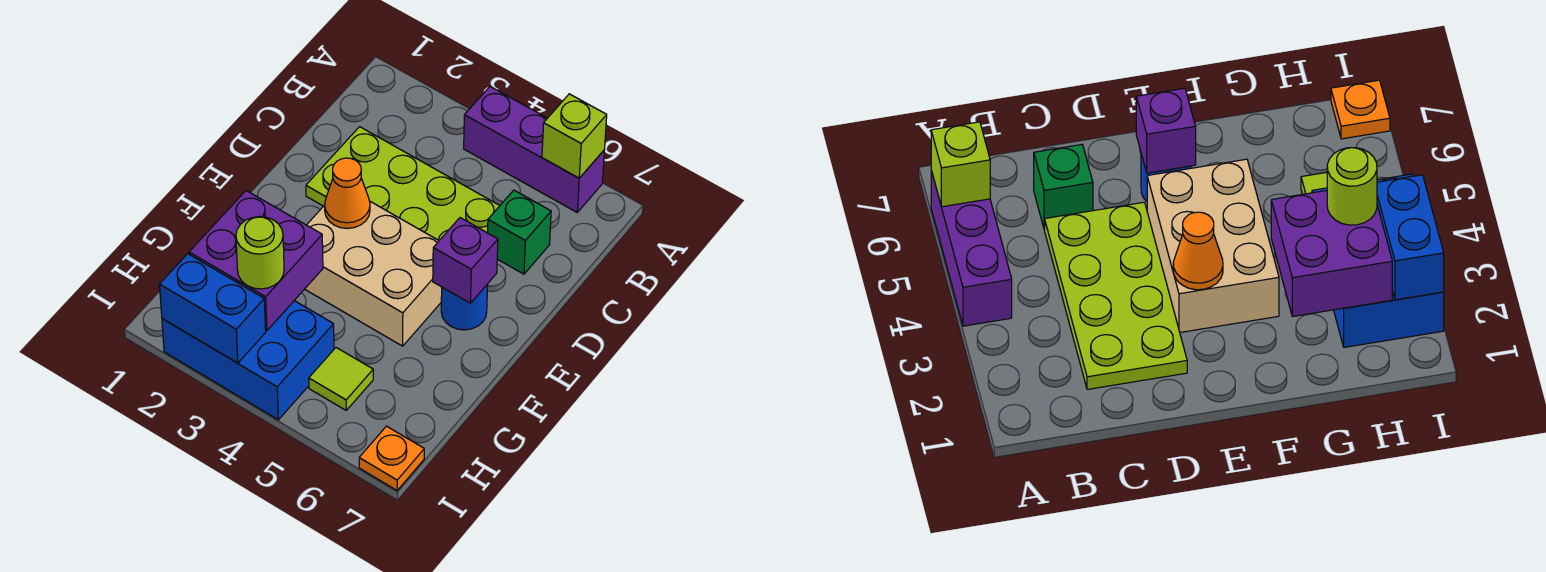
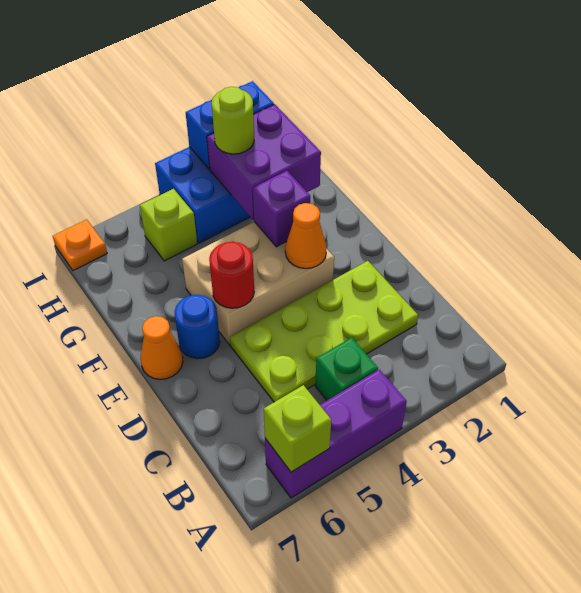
green brick C6 level 1 -> green brick B4 level 1
none -> red round brick E5 level 2
purple brick E6 level 2 -> purple brick F3 level 2
none -> orange cone E7 level 1
lime tile H5 level 1 -> lime brick H5 level 1

